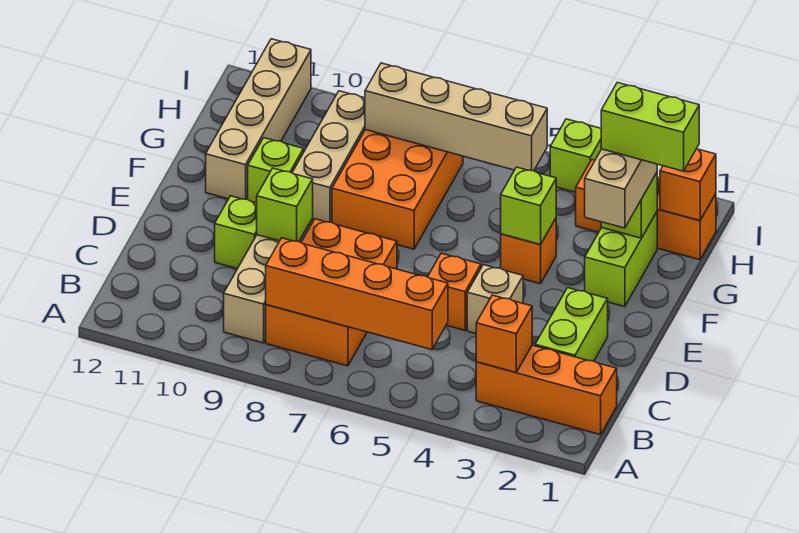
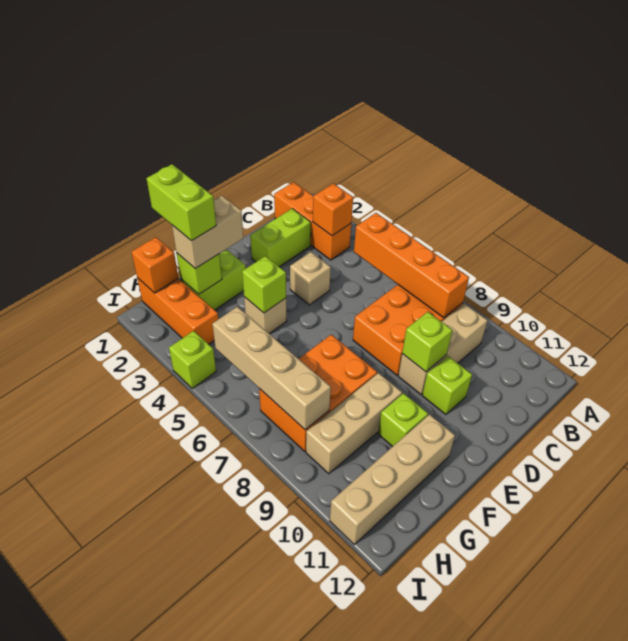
orange brick D5 level 1 -> none
orange brick F4 level 1 -> tan brick F4 level 1

